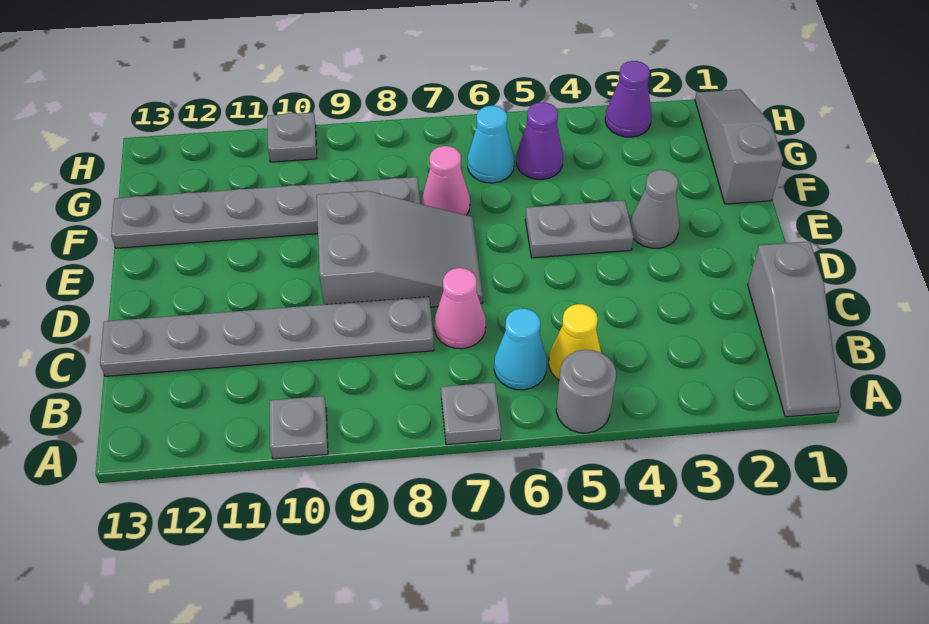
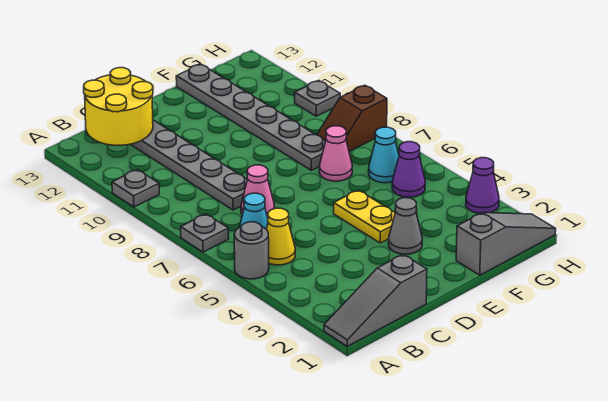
none -> yellow round brick B12:C13 level 2
grey slope D7:E9 level 1 top 9 -> none
grey plate E4:E5 level 1 -> yellow plate E4:E5 level 1
none -> brown slope G8:H8 level 1 top H

